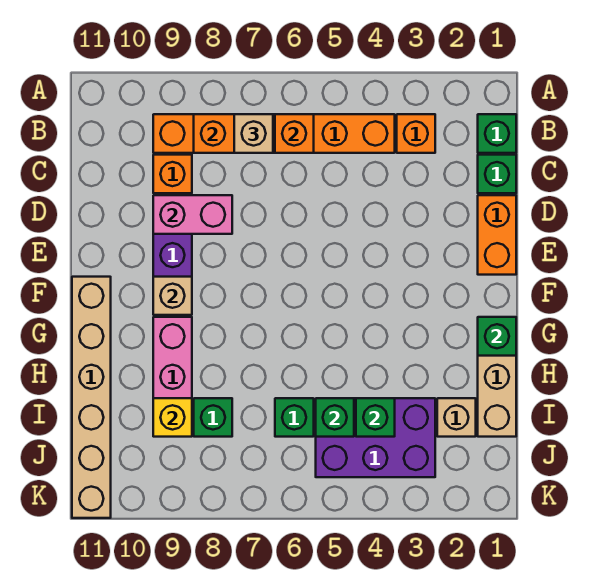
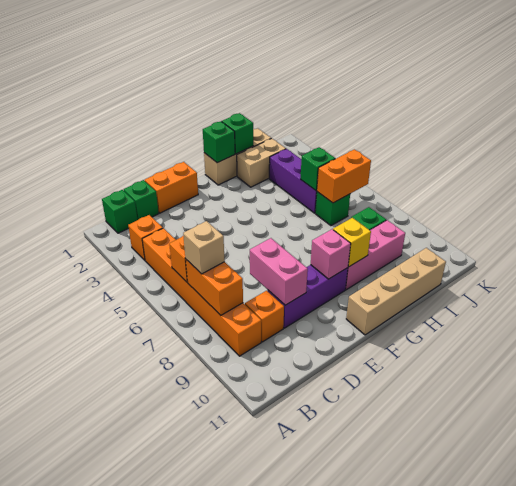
tan brick F9 level 2 -> pink brick F9 level 2
tan brick F11:K11 level 1 -> tan brick F11:I11 level 1
tan brick I2 level 1 -> tan brick H2:I2 level 1
purple brick I3:J5 level 1 -> purple brick I3:I5 level 1
green brick I4 level 2 -> green brick H1 level 2
none -> orange brick I6:J6 level 2
yellow brick I9 level 2 -> yellow brick G9 level 2

